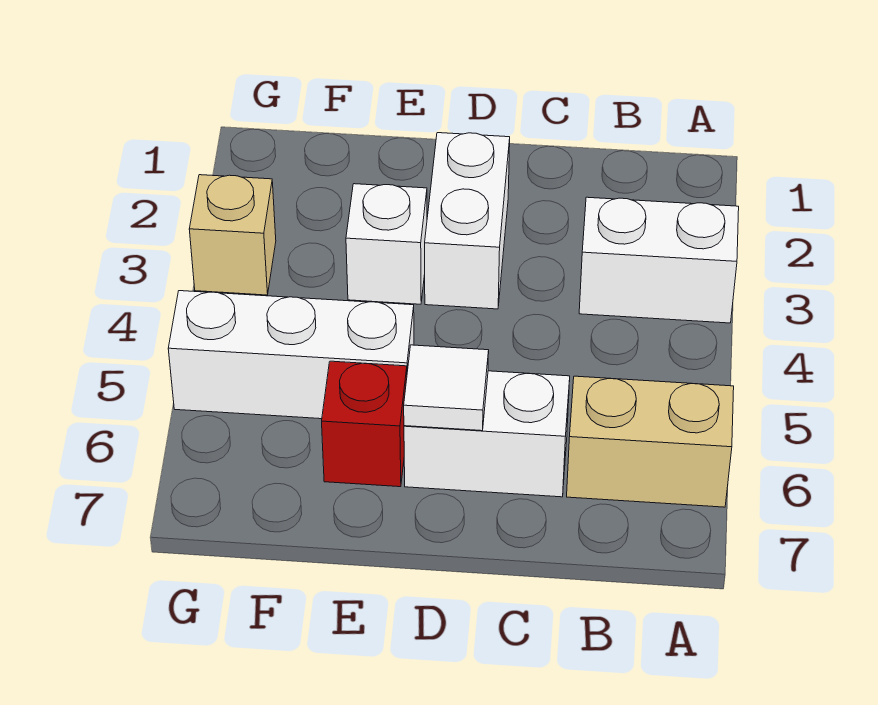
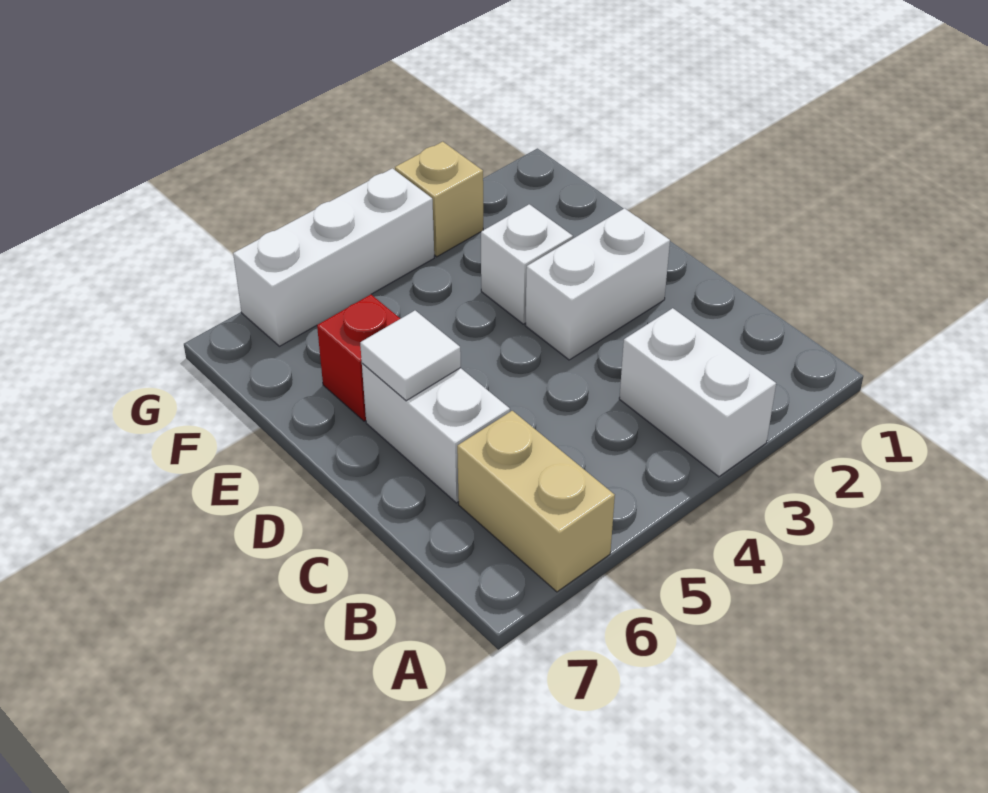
white brick E5:G5 level 1 -> white brick G4:G6 level 1

